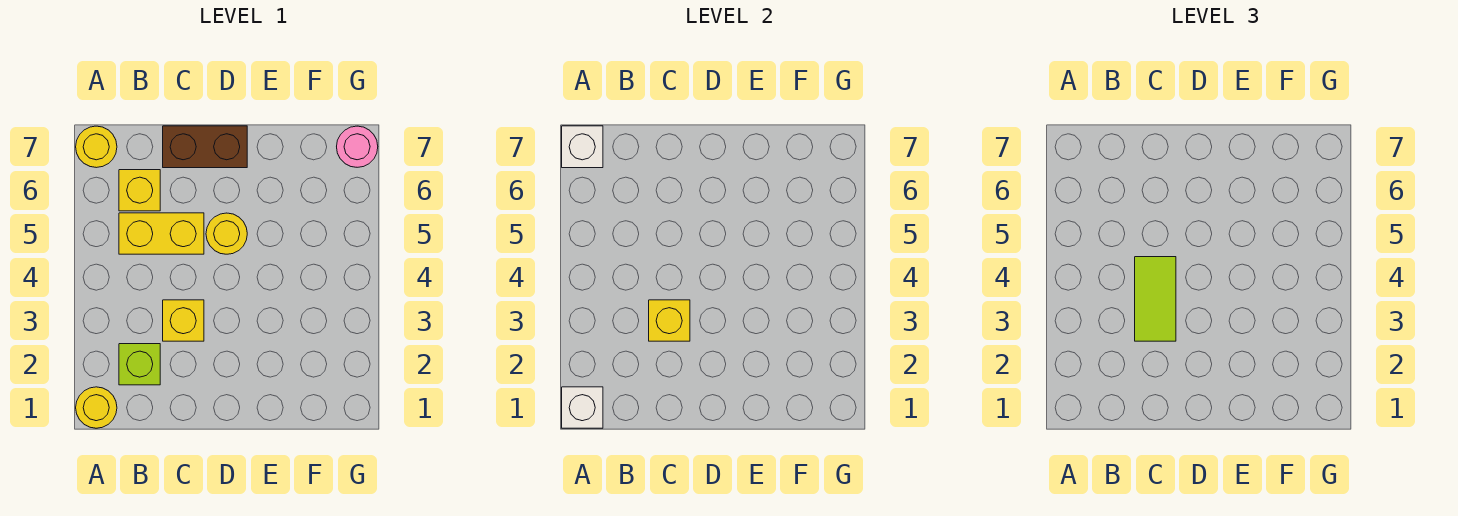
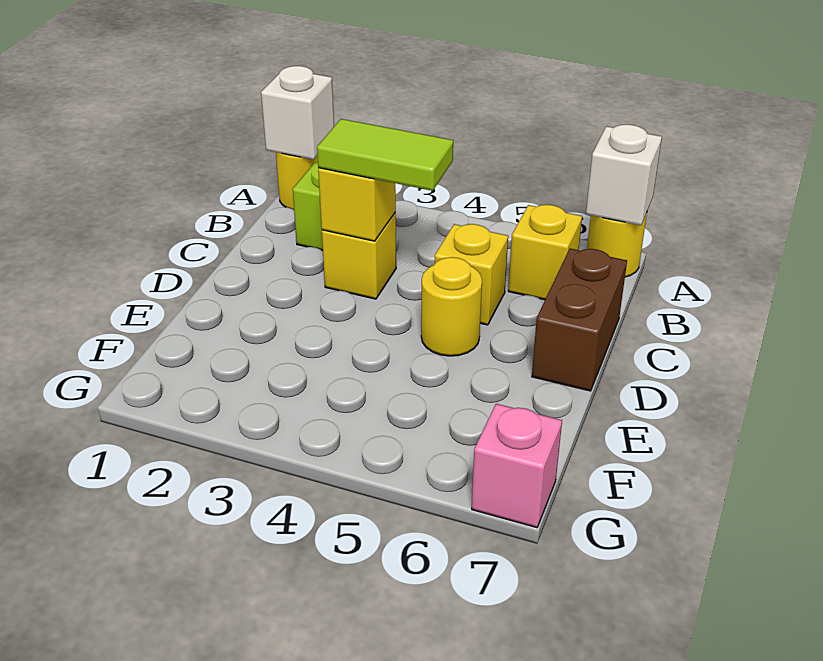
yellow brick B5:C5 level 1 -> yellow brick C5 level 1
pink round brick G7 level 1 -> pink brick G7 level 1

